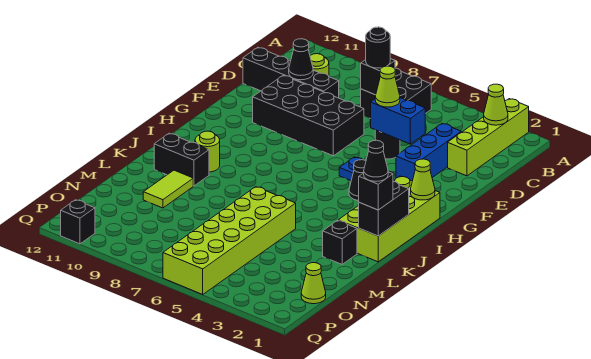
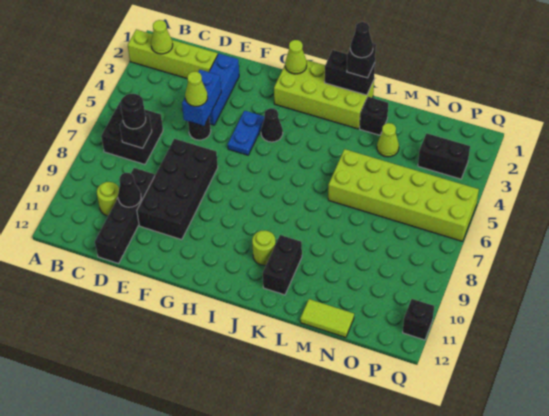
blue brick D3:F3 level 1 -> blue brick E2:E4 level 1
lime tile L10:M10 level 1 -> lime tile M12:N12 level 1
lime cone O1 level 1 -> lime cone M3 level 1
none -> black brick O3:P3 level 1

